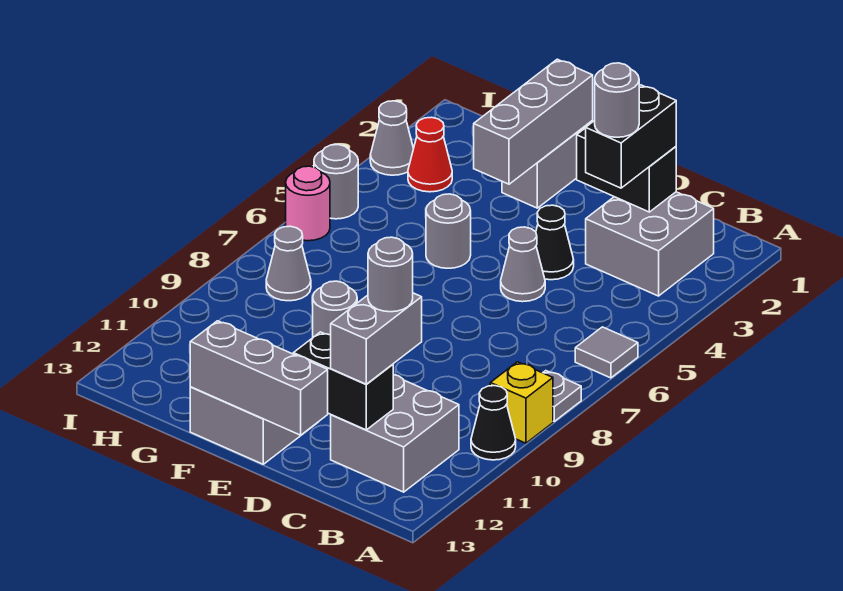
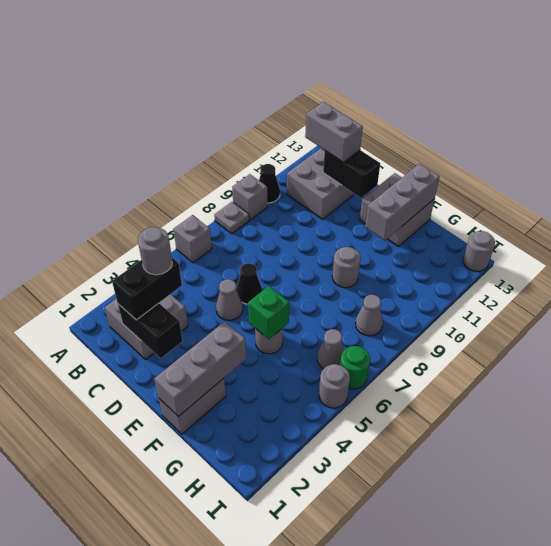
grey tile A6 level 1 -> grey brick A6 level 1
yellow brick A9 level 1 -> grey brick A9 level 1
grey brick C11:C12 level 3 -> grey brick B12:C12 level 3
grey round brick C11 level 4 -> grey round brick I13 level 1
black cone D4 level 1 -> black cone D6 level 1
grey brick D13:F13 level 2 -> grey brick F11:F13 level 2
none -> green brick F5 level 2
red cone H3 level 1 -> none
grey cone I3 level 1 -> grey cone H6 level 1
pink round brick I6 level 1 -> green round brick I6 level 1

